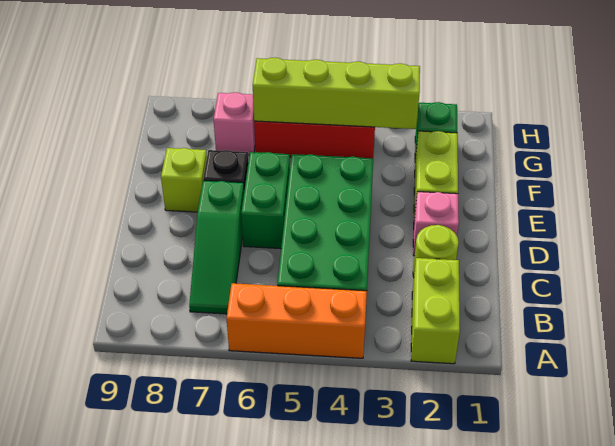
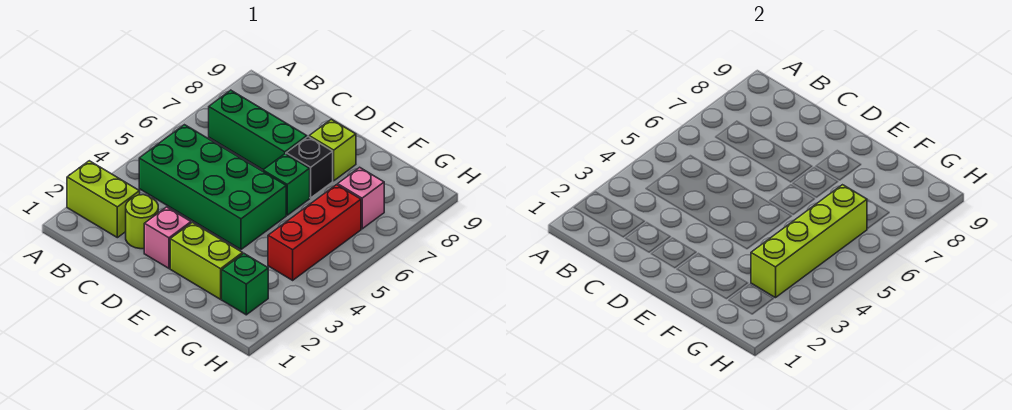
orange brick A4:A6 level 1 -> none
green slope B7:D7 level 1 top D -> green brick B7:D7 level 1
green brick D6:E6 level 1 -> green brick E6 level 1

